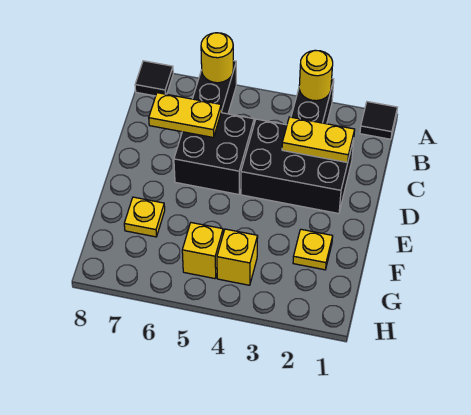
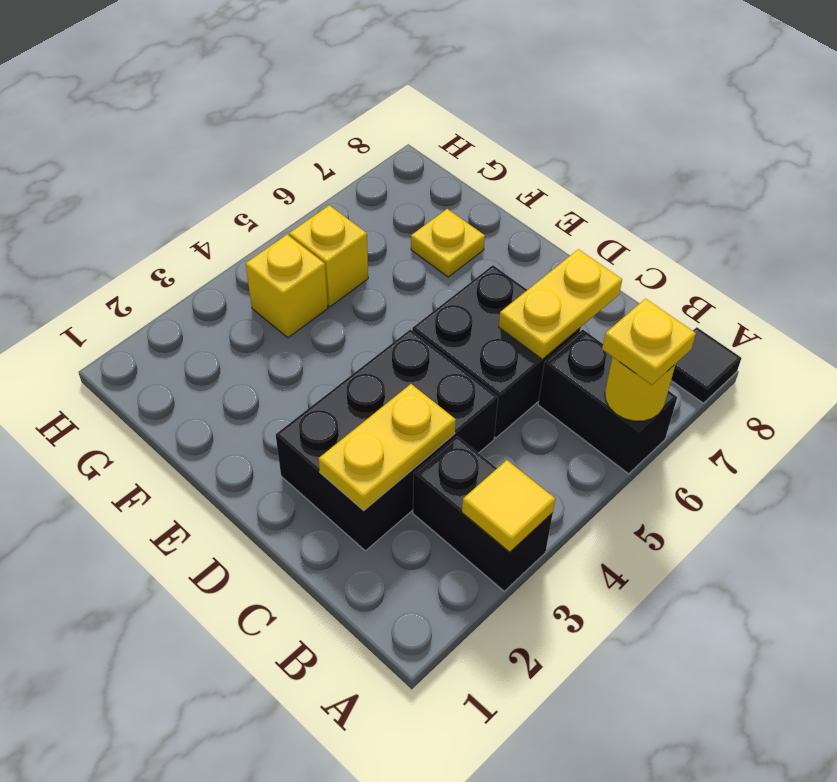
black tile A1 level 1 -> none
yellow round brick A3 level 2 -> yellow tile A3 level 2
yellow plate F2 level 1 -> yellow plate A6 level 3

